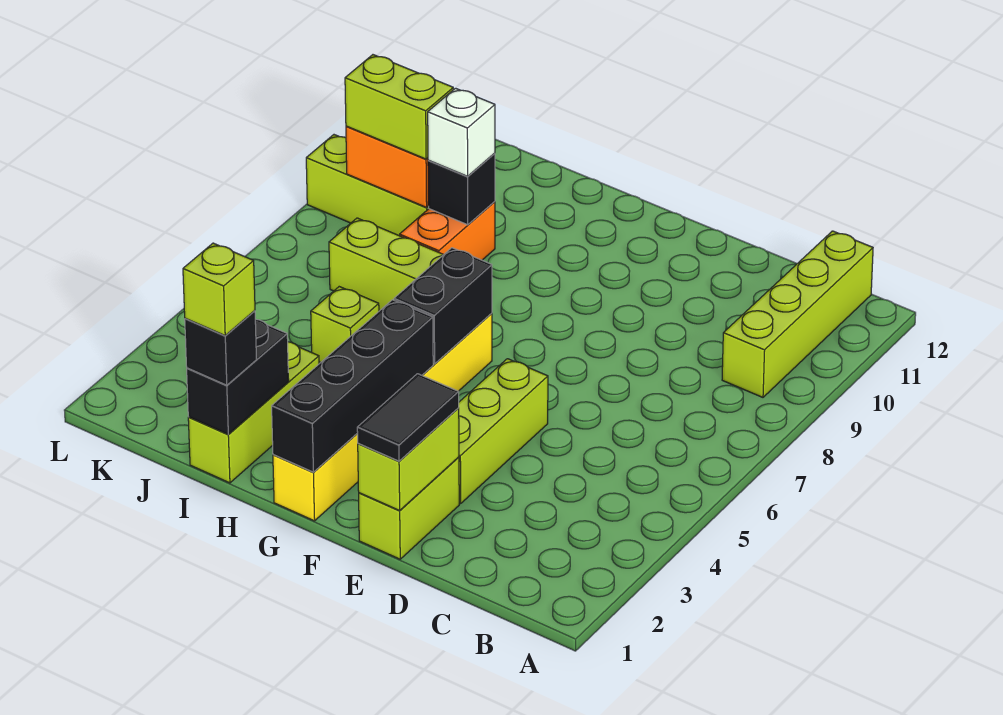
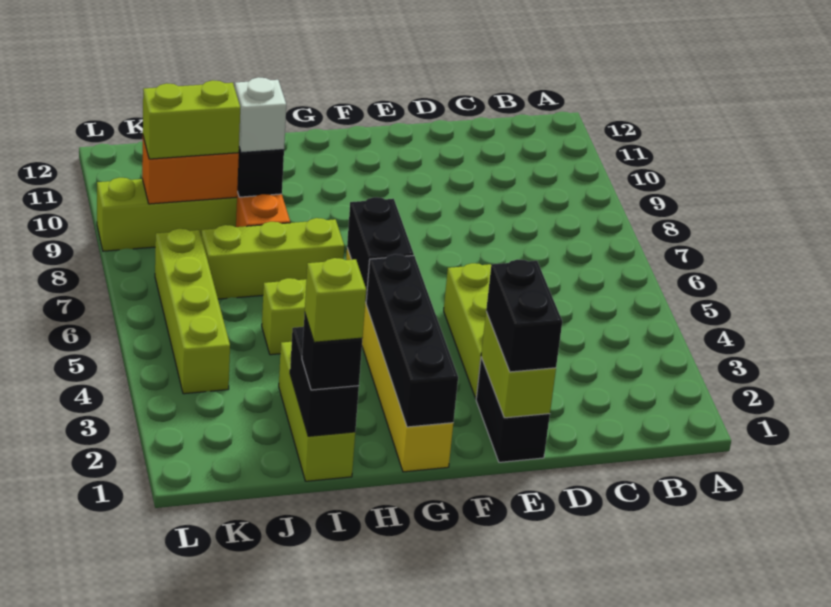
lime brick B9:B12 level 1 -> lime brick K4:K7 level 1
lime brick E1:E2 level 1 -> black brick E1:E2 level 1
black tile E1:E2 level 3 -> black brick E1:E2 level 3

